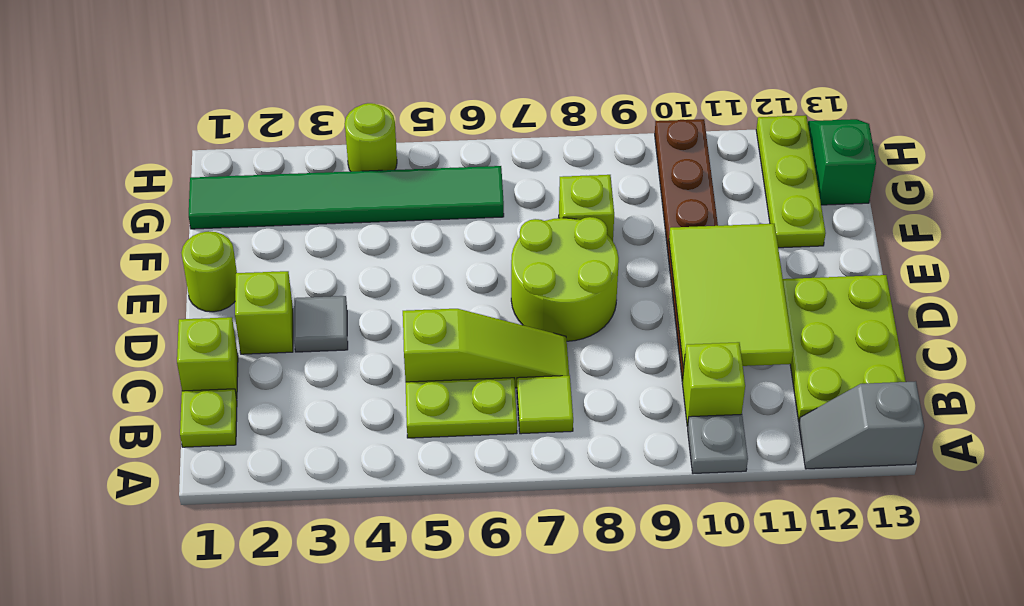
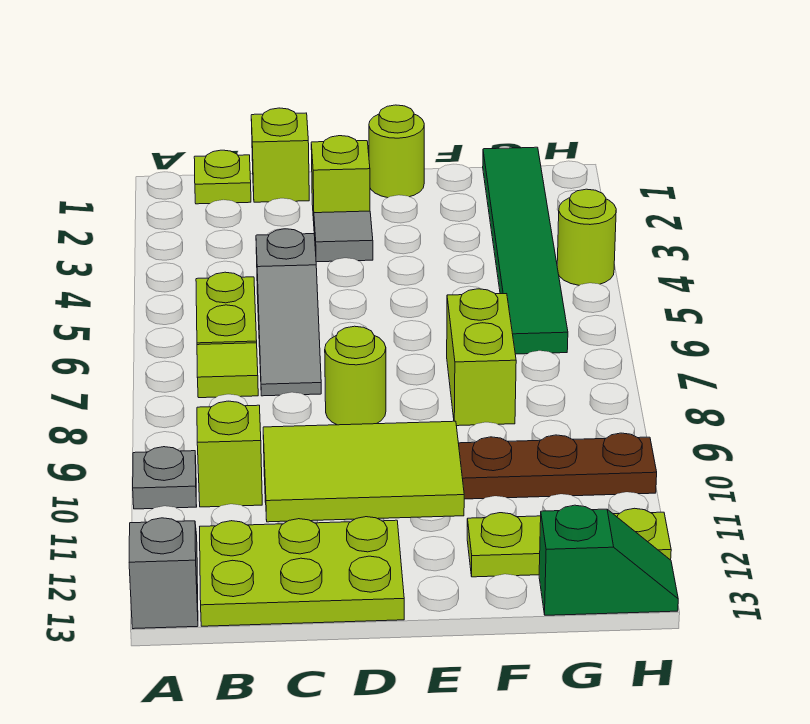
lime slope C5:C7 level 1 top 5 -> grey slope C5:C7 level 1 top 5
lime round brick D7:E8 level 1 -> lime round brick D8 level 1
lime brick F8 level 1 -> lime brick F7:F8 level 1

